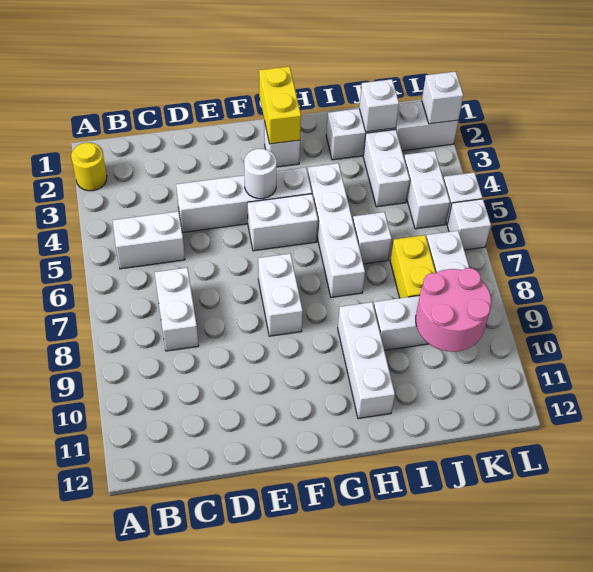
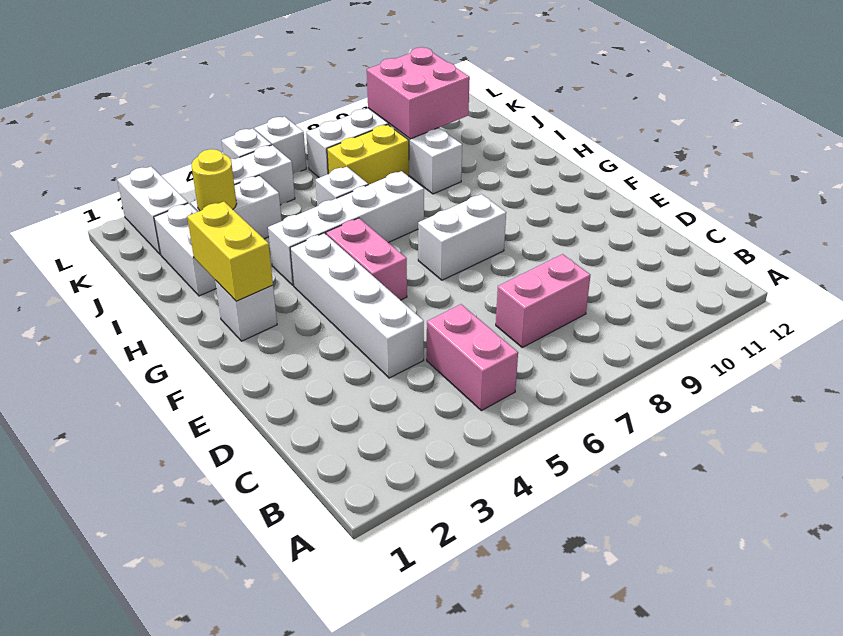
yellow round brick A2 level 1 -> yellow round brick J3 level 2
white brick B5:C5 level 1 -> pink brick B5:C5 level 1
white brick C7:C8 level 1 -> pink brick C7:C8 level 1
white round brick F4 level 2 -> none
white brick F5:G5 level 1 -> pink brick F5:G5 level 1
yellow brick G1:G2 level 2 -> yellow brick G2:H2 level 2
white brick H9:H11 level 1 -> none
white brick J2 level 2 -> none
pink round brick J9:K10 level 2 -> pink brick J9:K10 level 2
white brick L2 level 2 -> none

